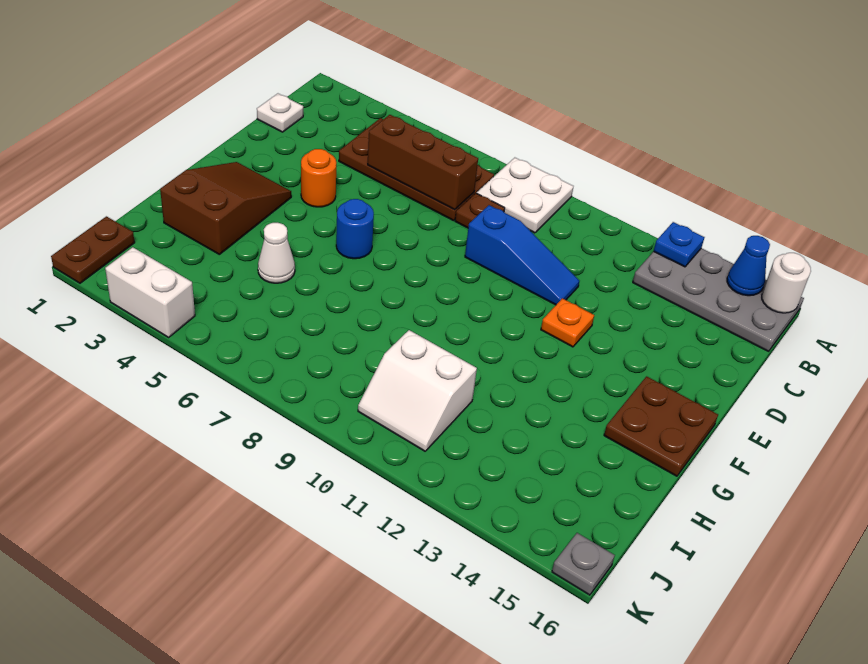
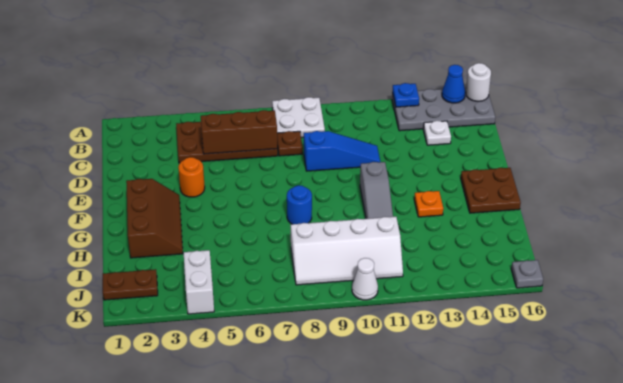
white plate C1 level 1 -> white plate C14 level 1
orange plate E12 level 1 -> orange plate G13 level 1
brown slope F2:H3 level 1 top H -> brown slope F2:H3 level 1 top 2
blue round brick F6 level 1 -> blue round brick G8 level 1
none -> grey slope F11:H11 level 1 top F
white cone H5 level 1 -> white cone K10 level 1
white slope I10:J11 level 1 top I -> white slope I8:J11 level 1 top I
brown plate J1:K1 level 1 -> brown plate J1:J2 level 1
white brick K3:K4 level 1 -> white brick J4:K4 level 1

